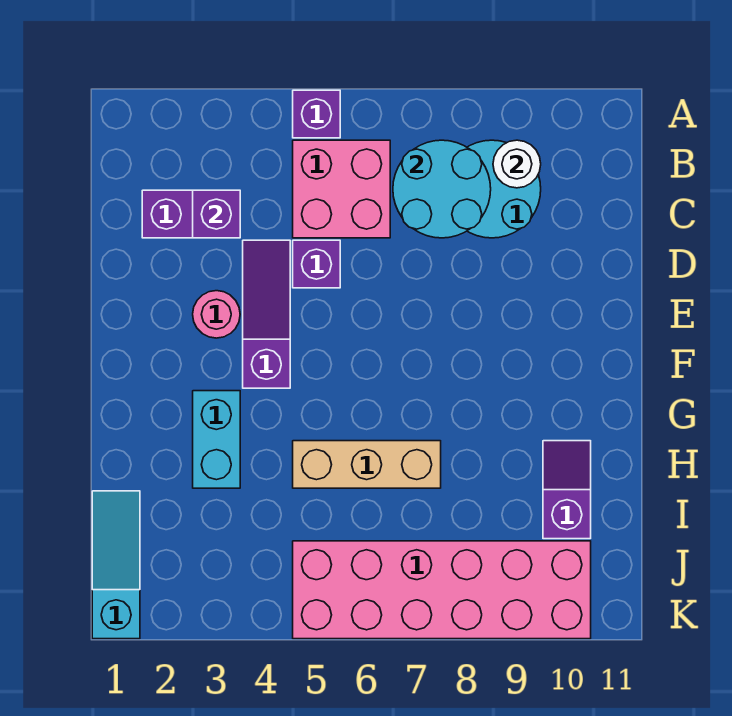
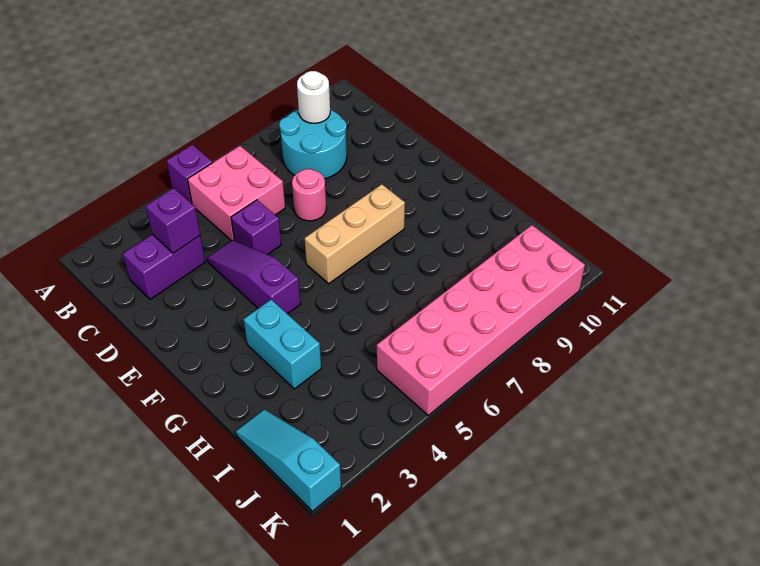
cyan round brick B7:C8 level 2 -> none
pink round brick E3 level 1 -> pink round brick D7 level 1
tan brick H5:H7 level 1 -> tan brick F6:F8 level 1
purple slope H10:I10 level 1 top I -> none

